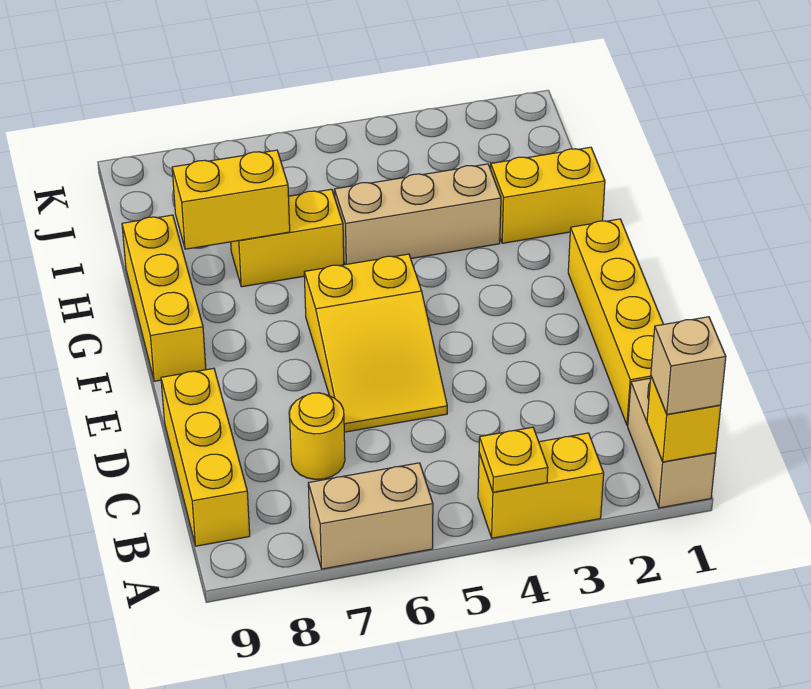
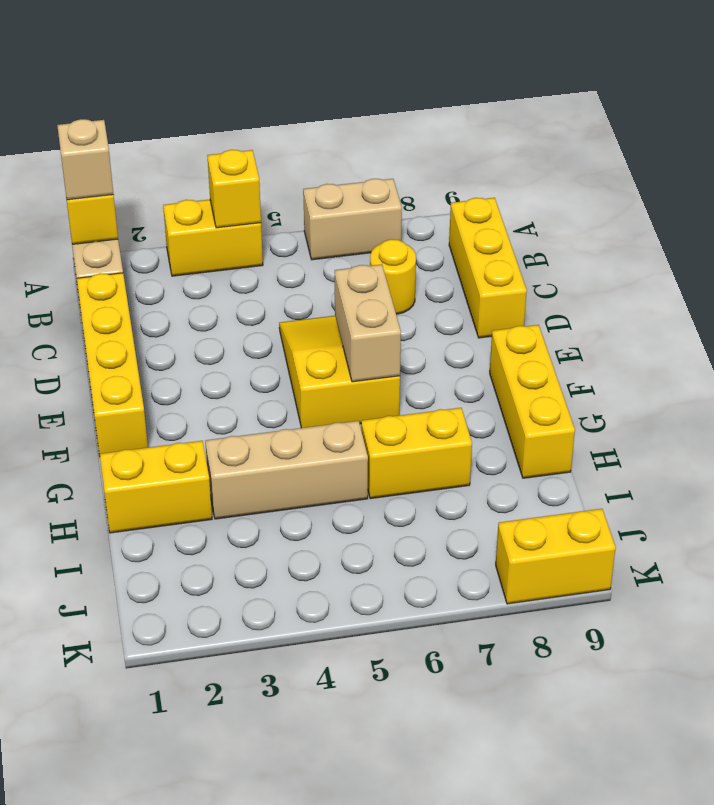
yellow plate A4 level 2 -> yellow brick A4 level 2
none -> tan brick E6:F6 level 2
yellow brick H7:H8 level 2 -> yellow brick K8:K9 level 1

